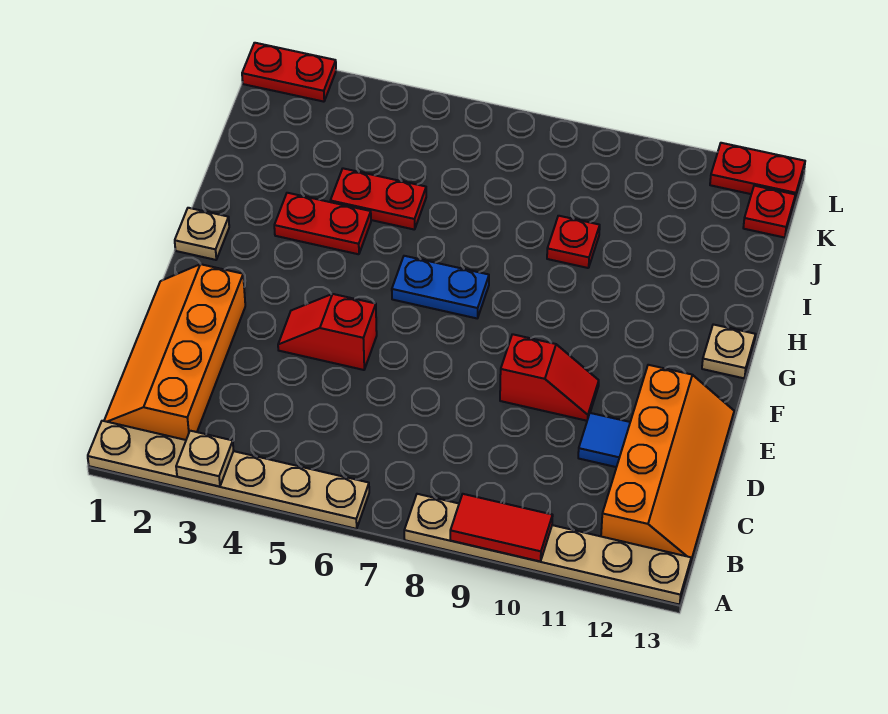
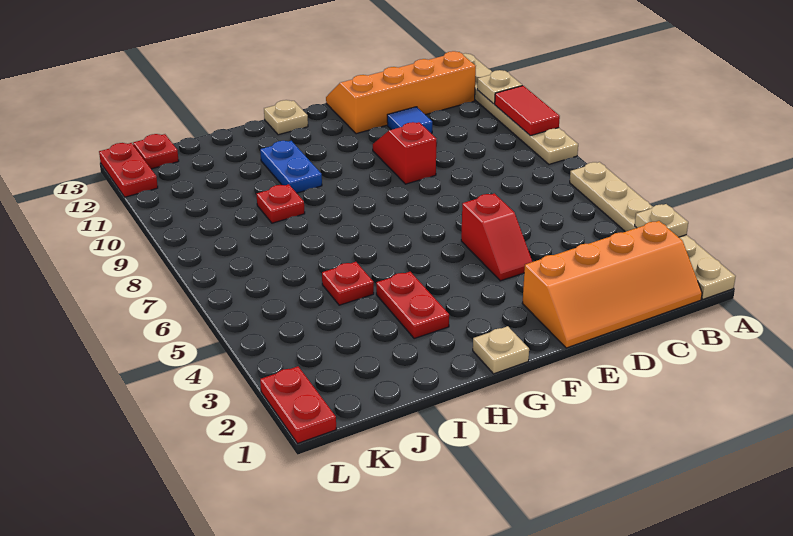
none -> tan plate A11 level 2
blue plate G6:G7 level 1 -> blue plate H10:H11 level 1
red plate I4:I5 level 1 -> red plate I5 level 1

